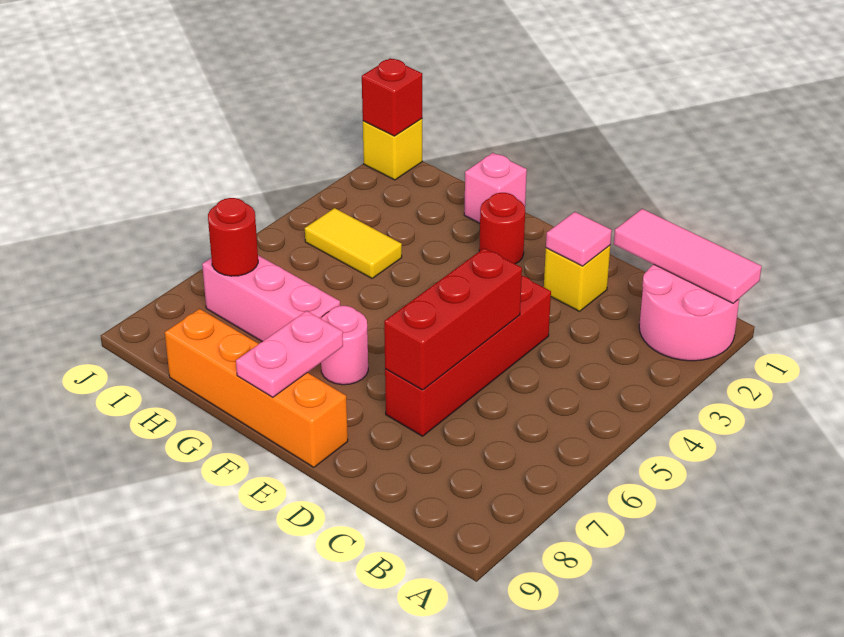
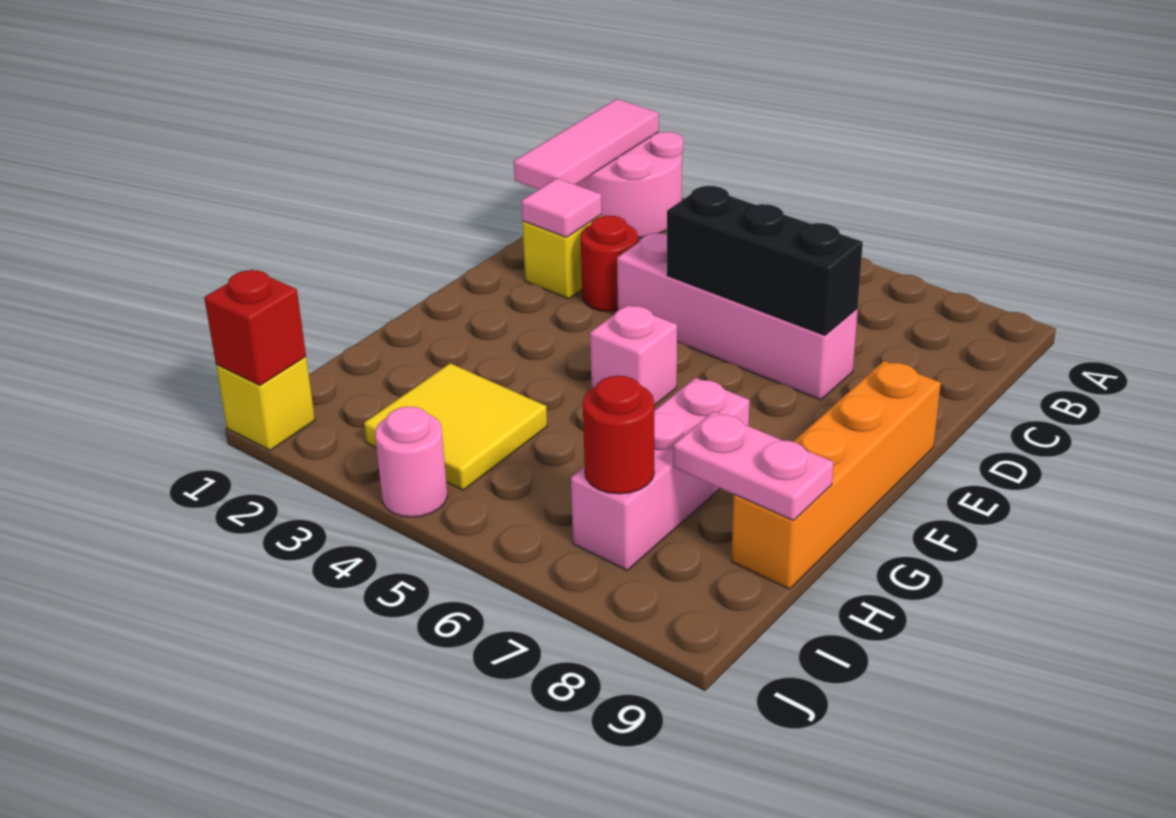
red brick D4:D7 level 1 -> pink brick D4:D7 level 1
red brick D5:D7 level 2 -> black brick D5:D7 level 2
red round brick F2 level 1 -> red round brick D3 level 1
pink round brick F7 level 1 -> pink round brick J4 level 1
pink plate F8:F9 level 2 -> pink plate H8:H9 level 2
pink brick G1 level 1 -> pink brick F5 level 1
yellow tile H4:I4 level 1 -> yellow tile H3:I4 level 1

